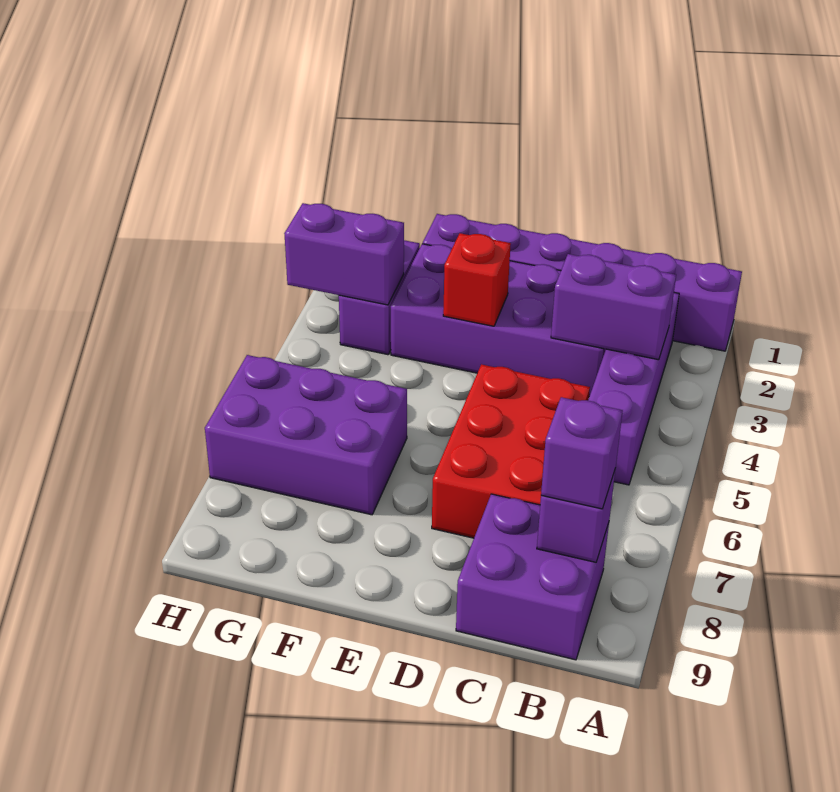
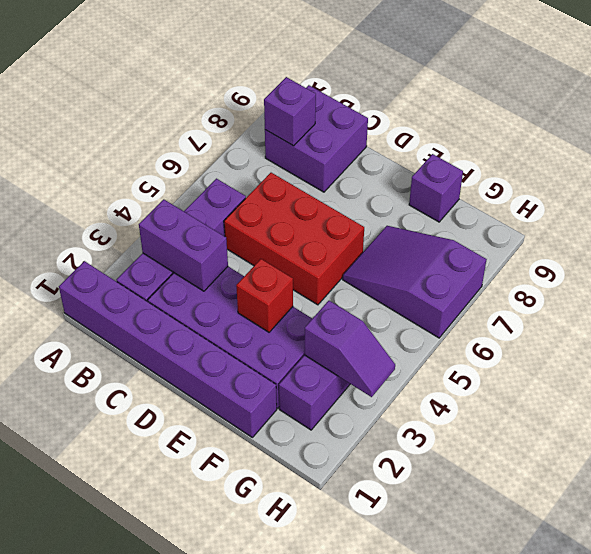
purple brick B8 level 3 -> purple brick F9 level 1
red brick C5:D7 level 1 -> red brick C5:E6 level 1
purple brick F6:H7 level 1 -> purple slope F6:H7 level 1 top H
purple brick G3:H3 level 2 -> purple slope G3:H3 level 2 top G

